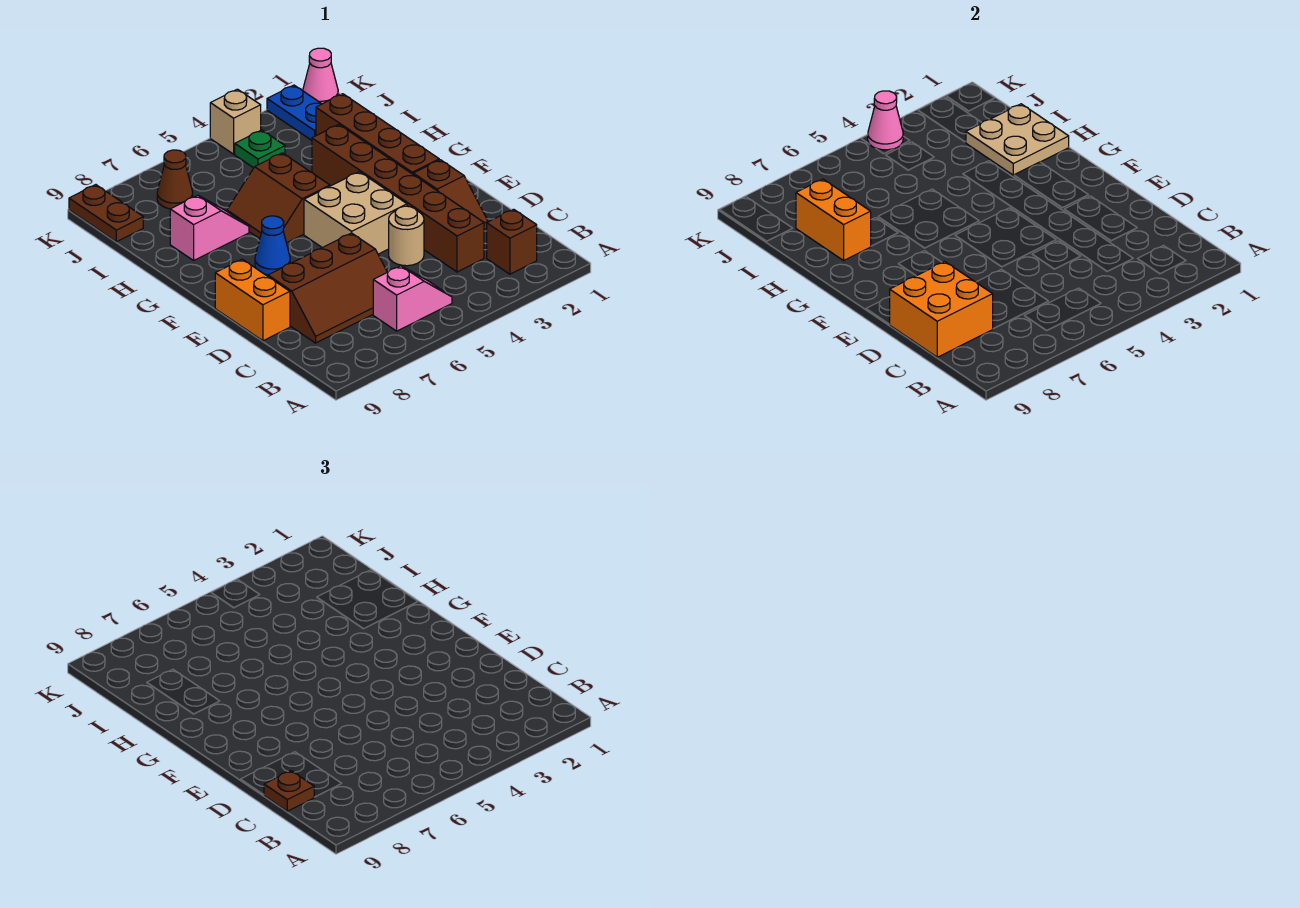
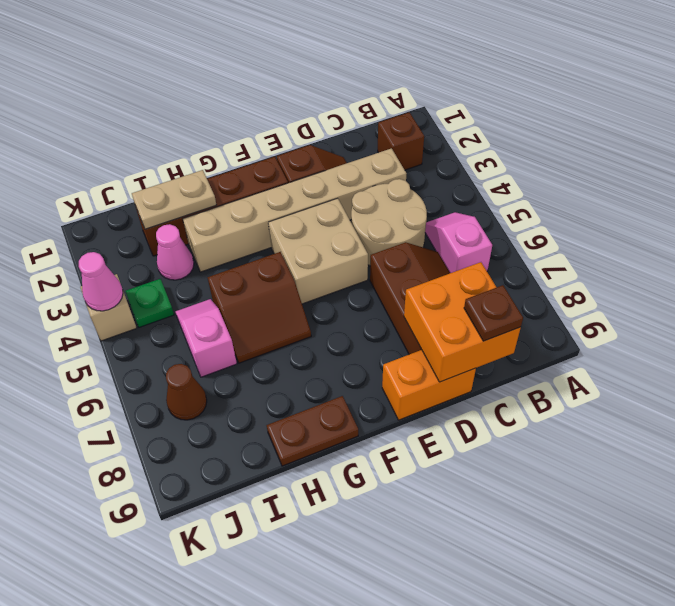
brown brick C3:H3 level 1 -> tan brick C3:H3 level 1
tan round brick D4 level 1 -> tan round brick C4:D5 level 1
blue cone F7 level 1 -> none
tan plate H1:I2 level 2 -> tan plate H2:I2 level 2
pink slope H7:H8 level 1 top 8 -> pink slope I5:I6 level 1 top 6
orange brick H8:I8 level 2 -> none
blue plate J2:K2 level 1 -> none
brown plate J9:K9 level 1 -> brown plate G9:H9 level 1
pink cone K1 level 1 -> pink cone I3 level 1

